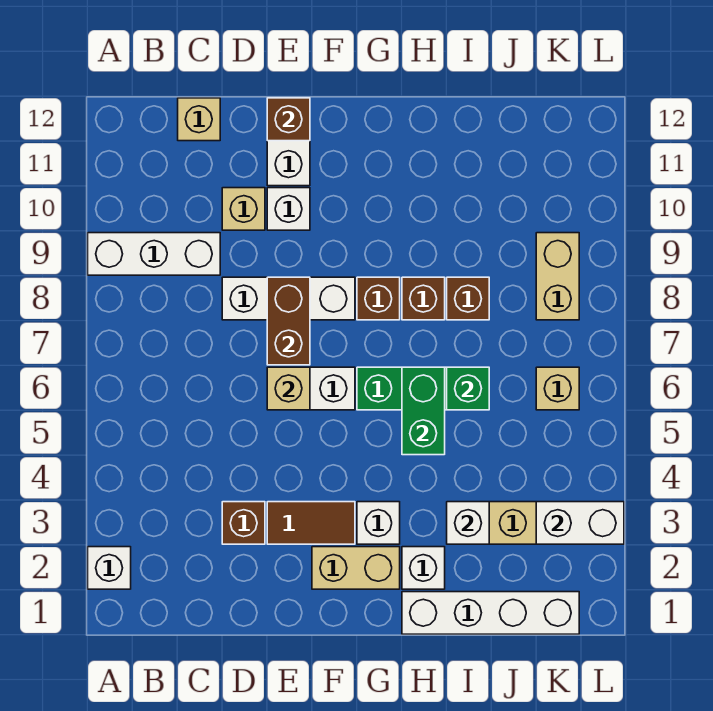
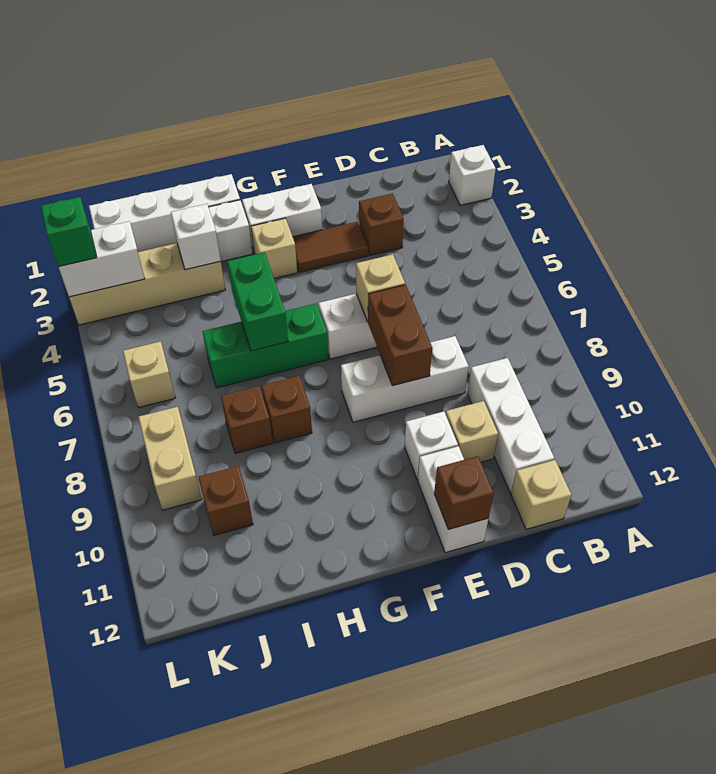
white brick A9:C9 level 1 -> white brick C9:C11 level 1
tan brick F2:G2 level 1 -> white brick F2:G2 level 1
white brick G3 level 1 -> tan brick G3 level 1
brown brick G8 level 1 -> brown brick J10 level 1
green brick I6 level 2 -> green brick L3 level 3

